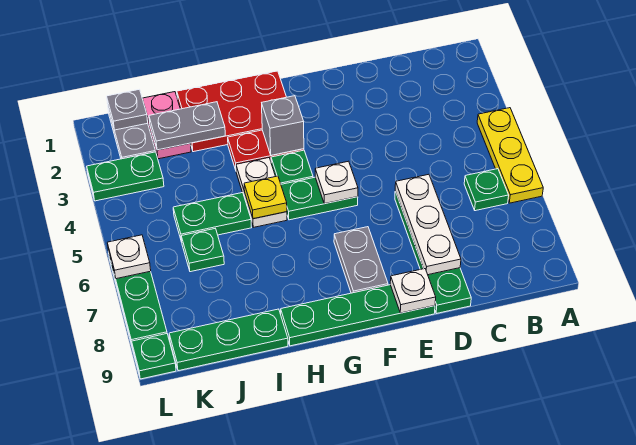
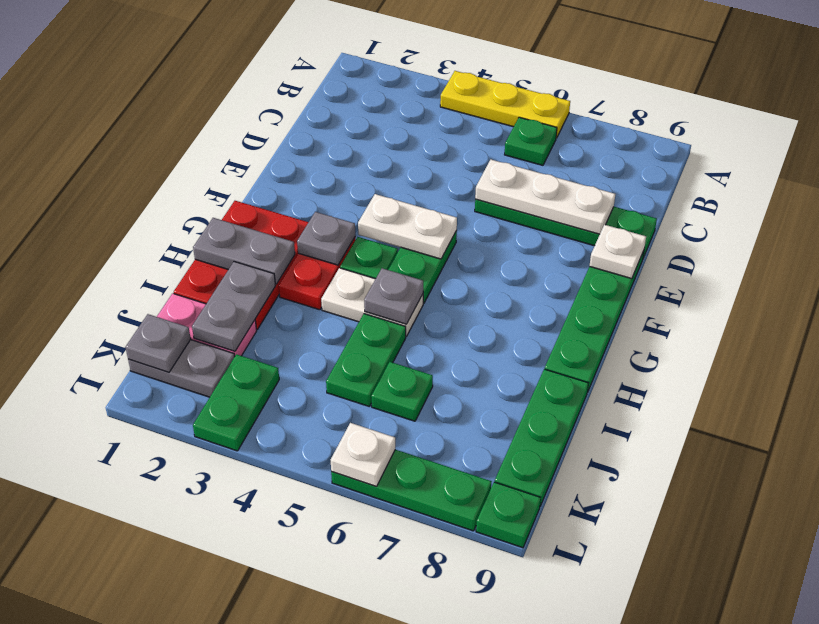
white plate F5 level 2 -> white plate F4:F5 level 2
grey plate F7:F8 level 1 -> grey plate H1:H2 level 2
grey brick G3 level 2 -> grey plate G3 level 2
yellow plate H5 level 2 -> grey plate H5 level 2

